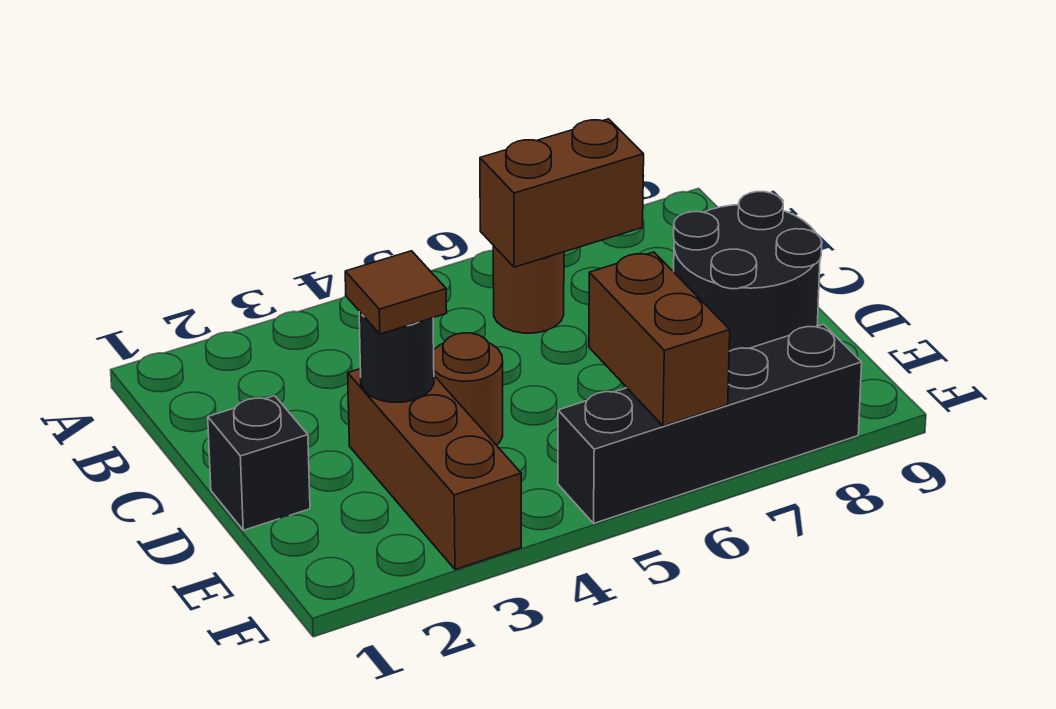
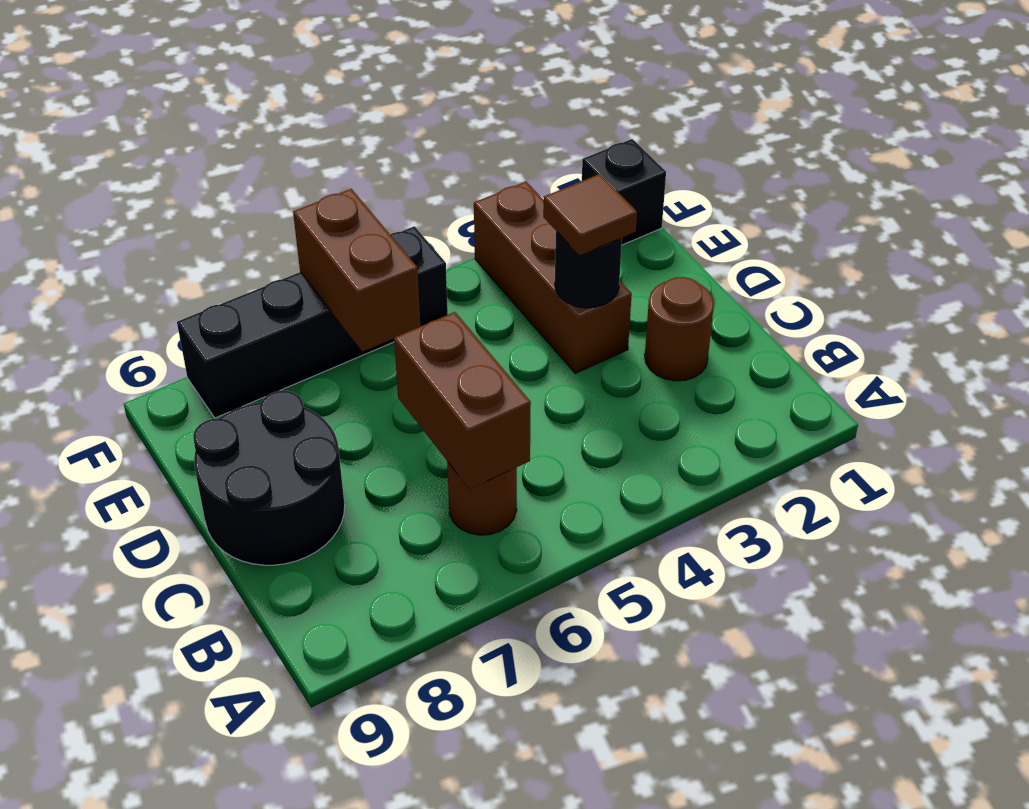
brown brick B6:B7 level 2 -> brown brick B6:C6 level 2
black brick D1 level 1 -> black brick F1 level 1
brown round brick D4 level 1 -> brown round brick C2 level 1

